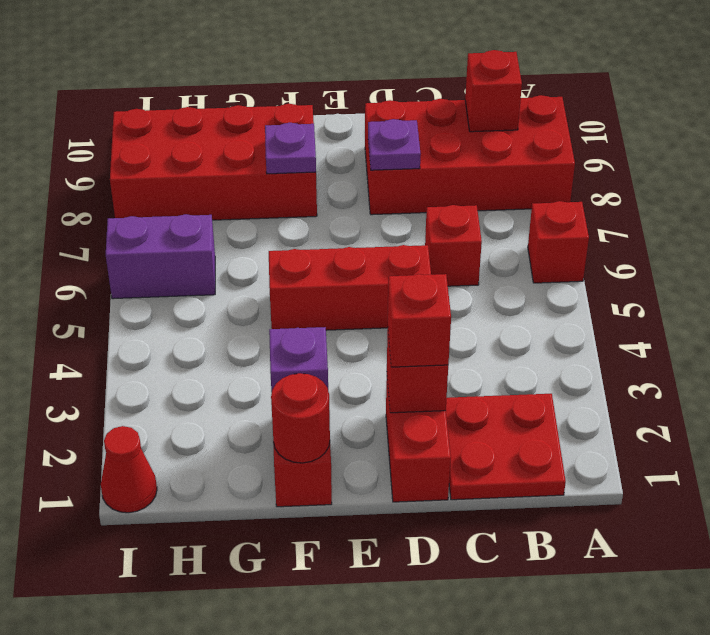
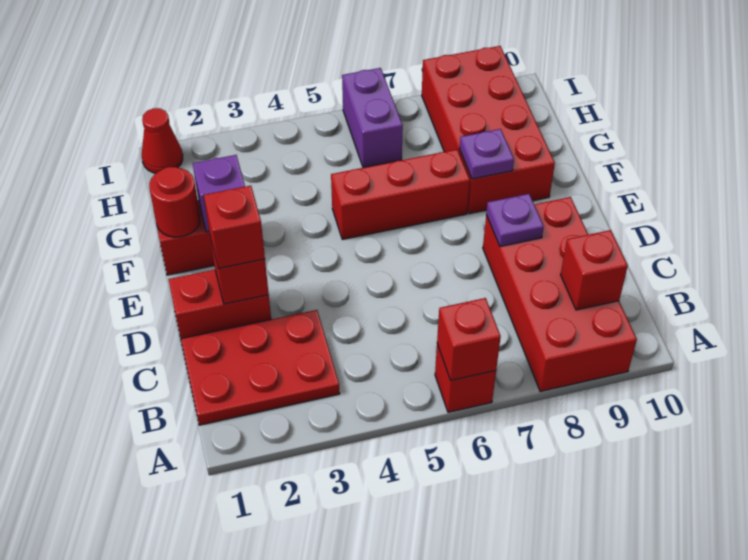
red plate B1:C2 level 1 -> red plate B1:C3 level 1
red brick C6 level 1 -> red brick A6 level 2
red brick D5:F5 level 1 -> red brick F5:F7 level 1

